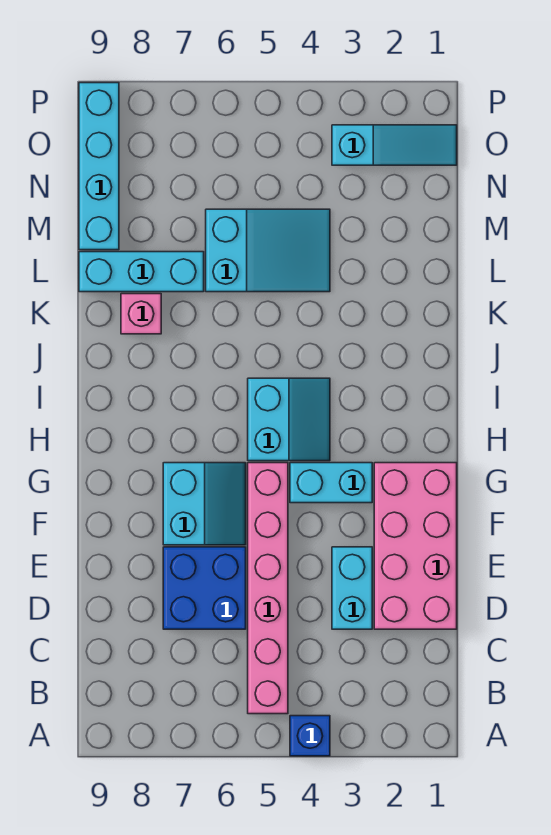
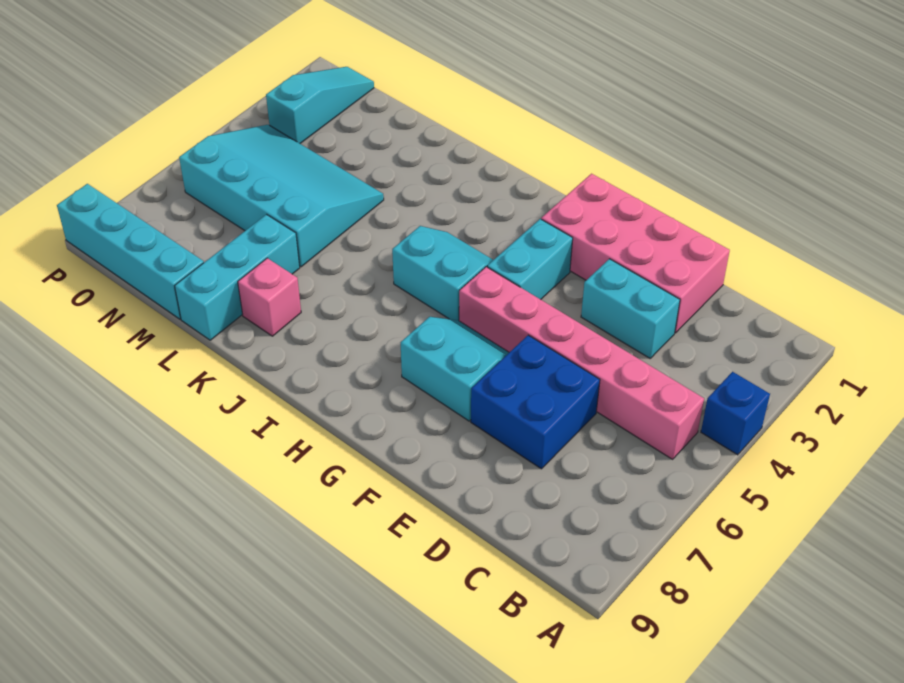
cyan slope L4:M6 level 1 top 6 -> cyan slope L4:O6 level 1 top 6

